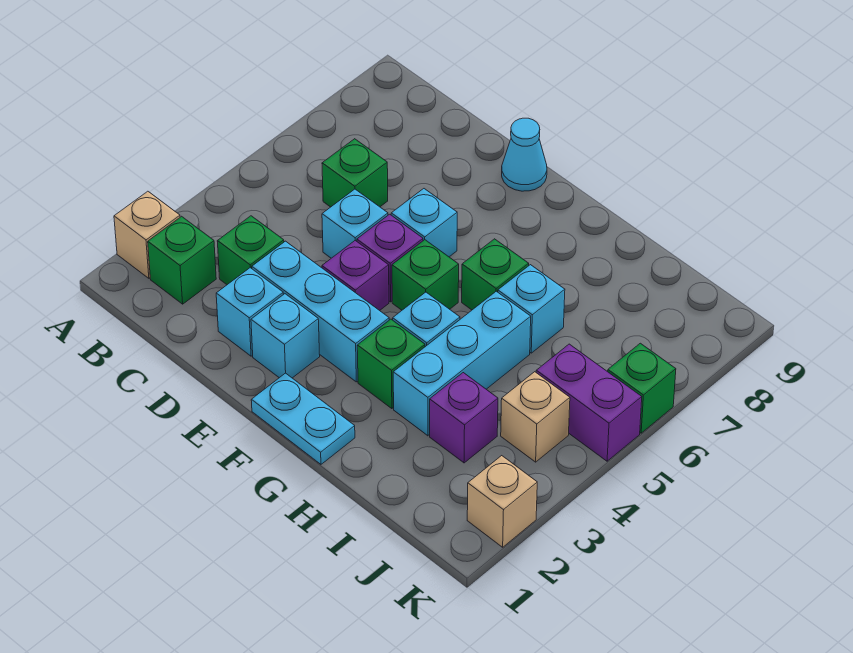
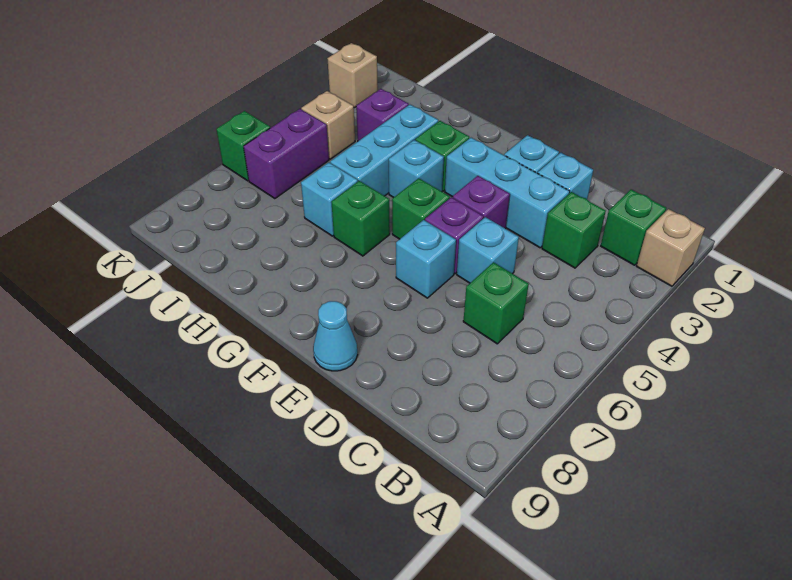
cyan plate F1:G1 level 1 -> none
purple brick J5:K5 level 1 -> purple brick J5:J6 level 1

